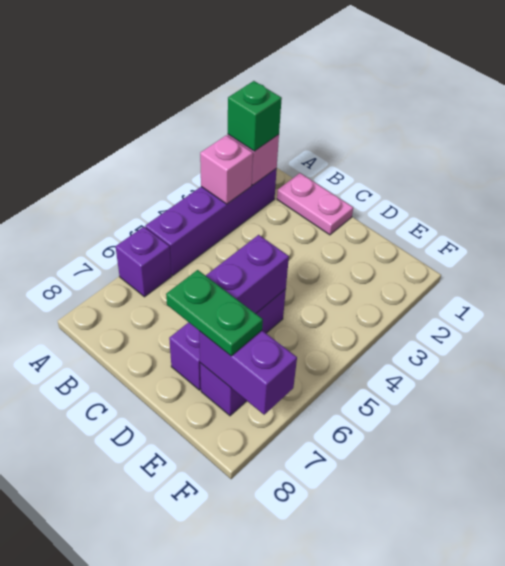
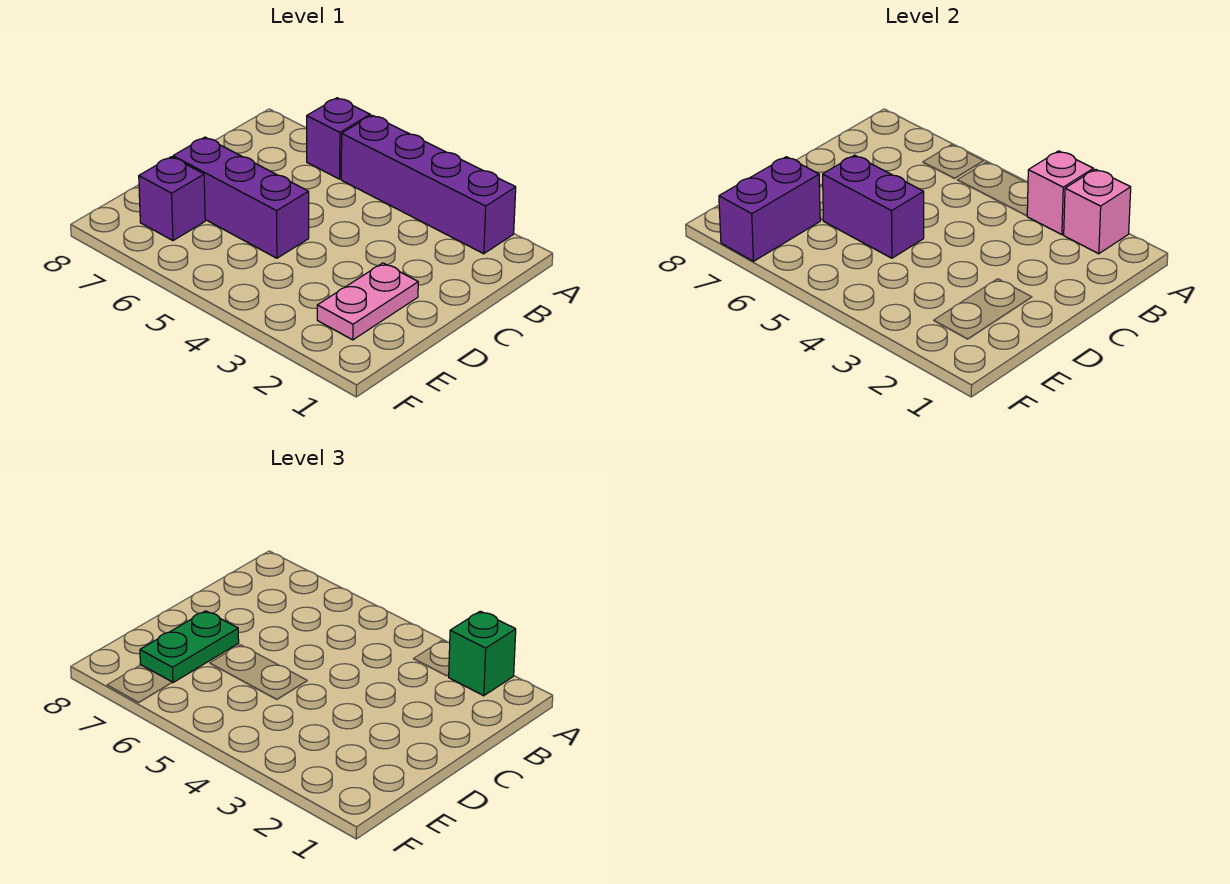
pink plate B1:C1 level 1 -> pink plate D2:E2 level 1

